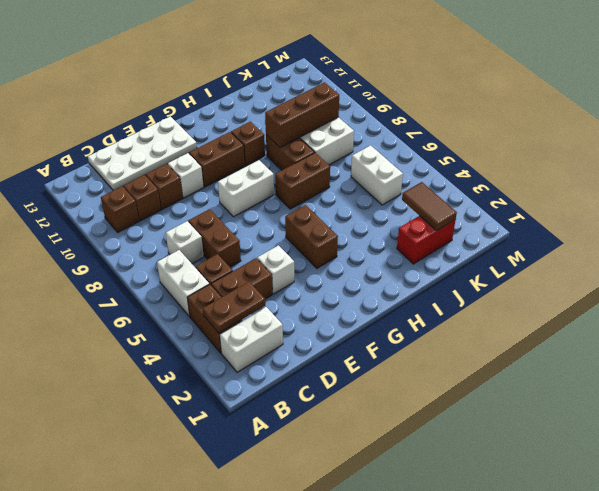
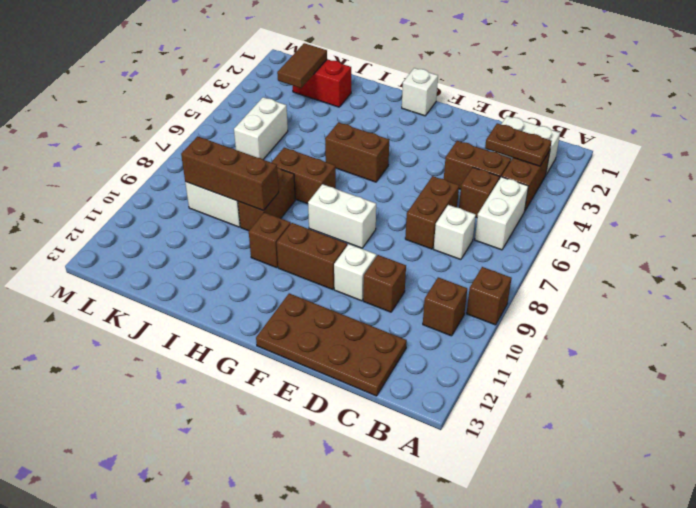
brown brick C10 level 1 -> brown brick A9 level 1
white plate C12:F13 level 1 -> brown plate C12:F13 level 1
white brick E4 level 1 -> white brick G1 level 1
brown brick G4:G5 level 1 -> brown brick G5:H5 level 1

